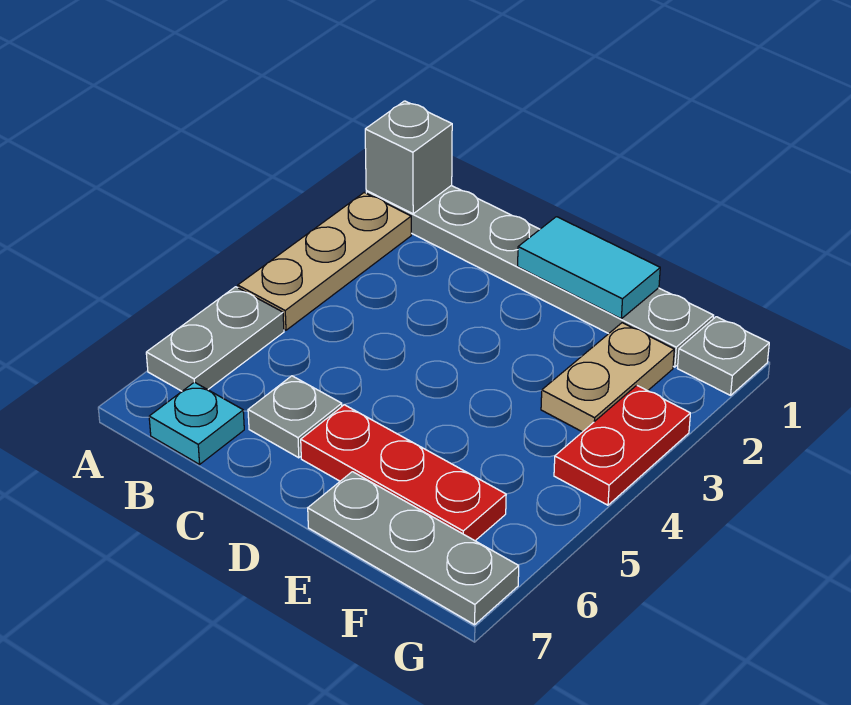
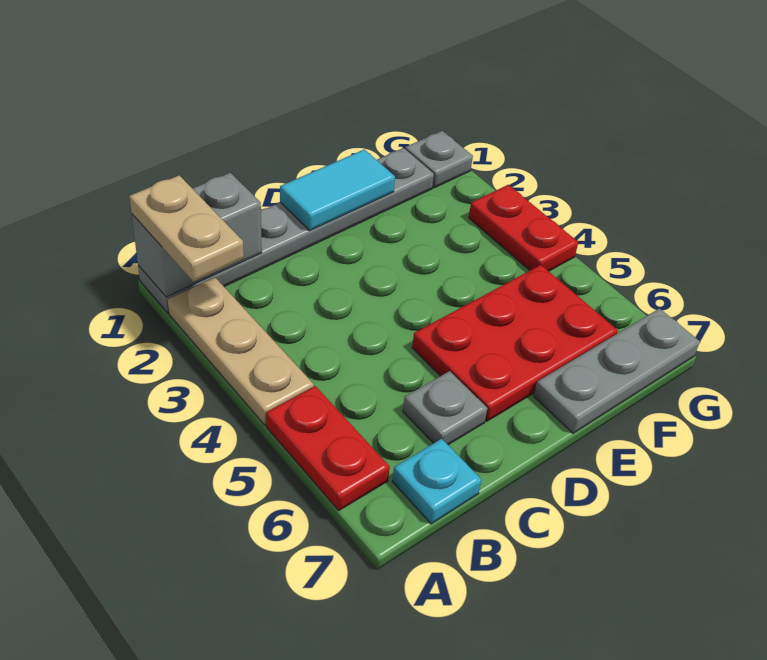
grey brick A1 level 2 -> grey brick A1:B1 level 2
grey plate A5:A6 level 1 -> red plate A5:A6 level 1
red plate D6:F6 level 1 -> red plate D5:F6 level 1
tan plate F2:F3 level 1 -> tan plate A1:A2 level 3

